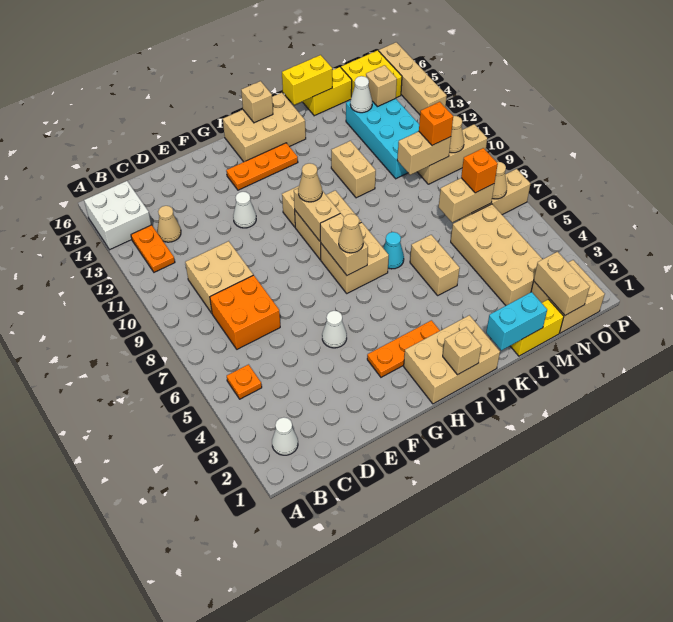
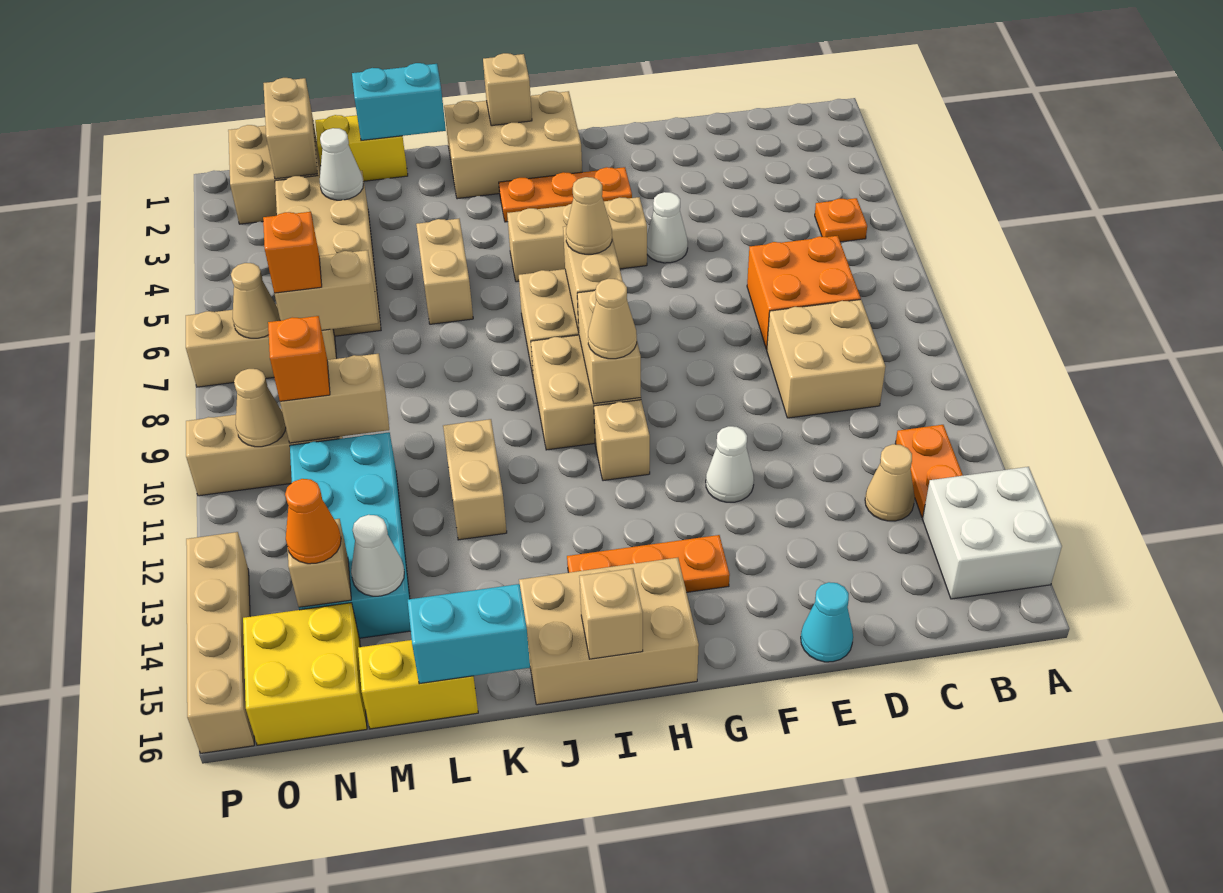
white cone B2 level 1 -> white cone M3 level 2
none -> tan brick G5:I5 level 1
cyan cone J7 level 1 -> cyan cone E16 level 1
yellow brick K16:L16 level 2 -> cyan brick K16:L16 level 2
none -> orange cone N14 level 3

